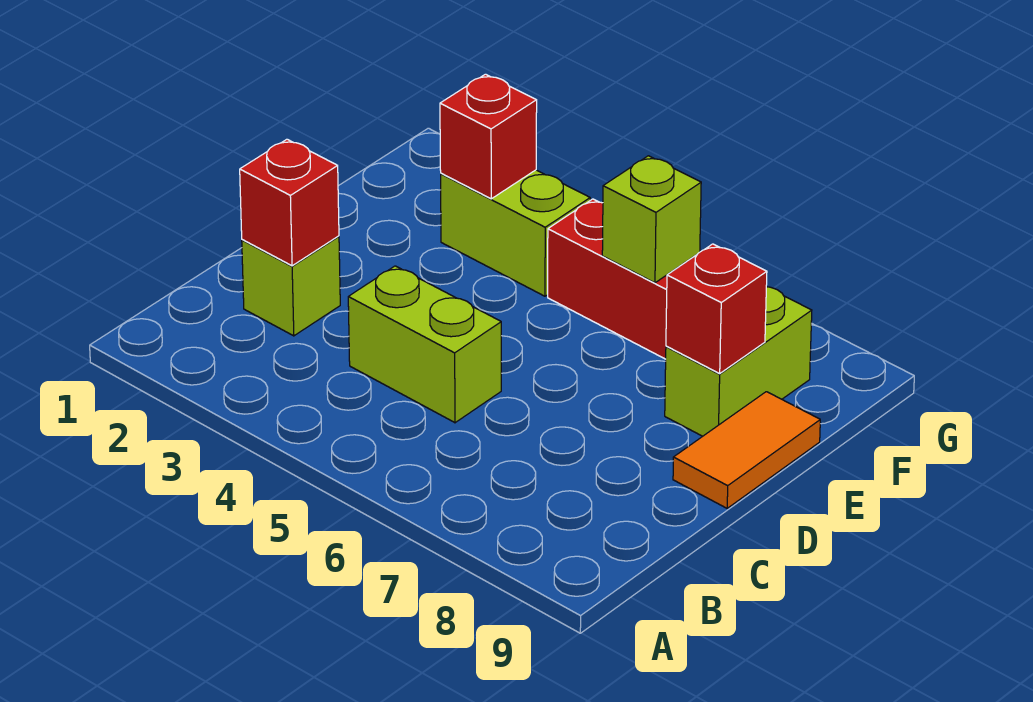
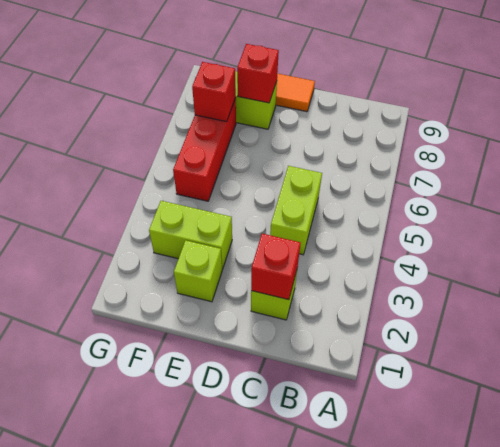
lime brick F3:F4 level 1 -> lime brick E3:F3 level 1
red brick F3 level 2 -> red brick F7 level 2
lime brick F6 level 2 -> lime brick E2 level 1

